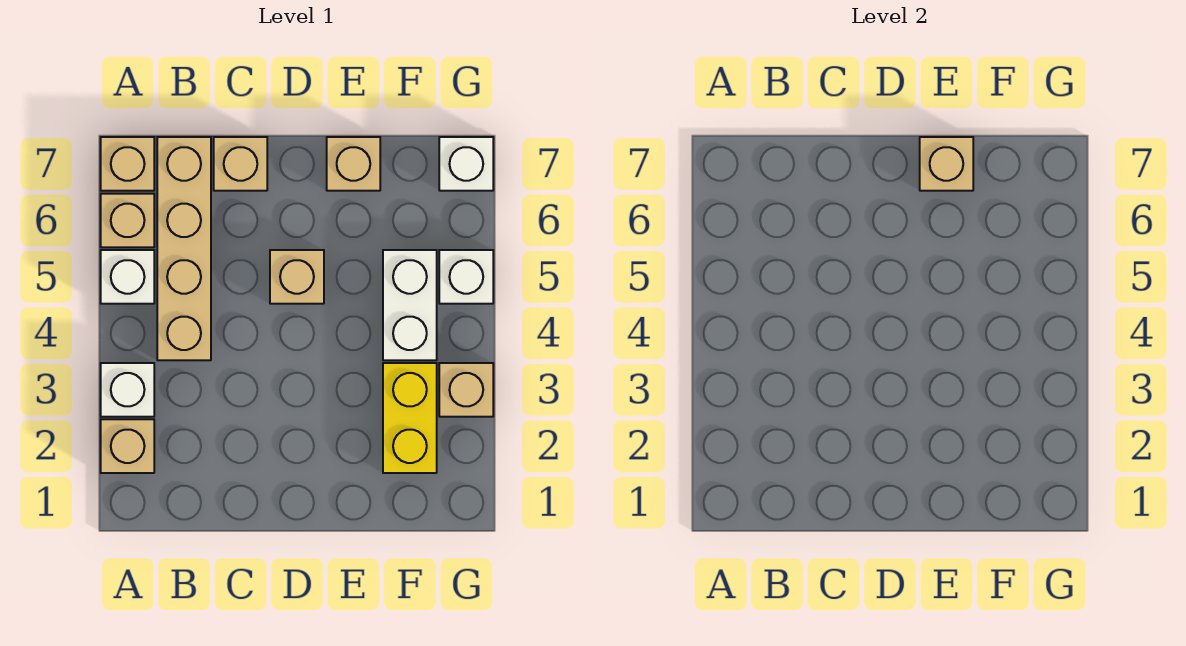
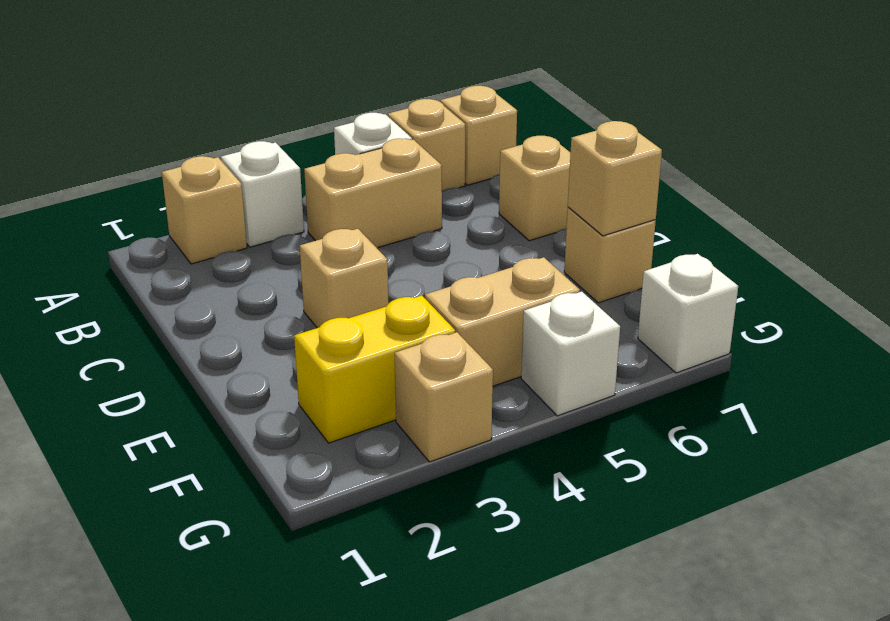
tan brick B4:B7 level 1 -> tan brick B4:B5 level 1
tan brick D5 level 1 -> tan brick D3 level 1
white brick F4:F5 level 1 -> tan brick F4:F5 level 1

